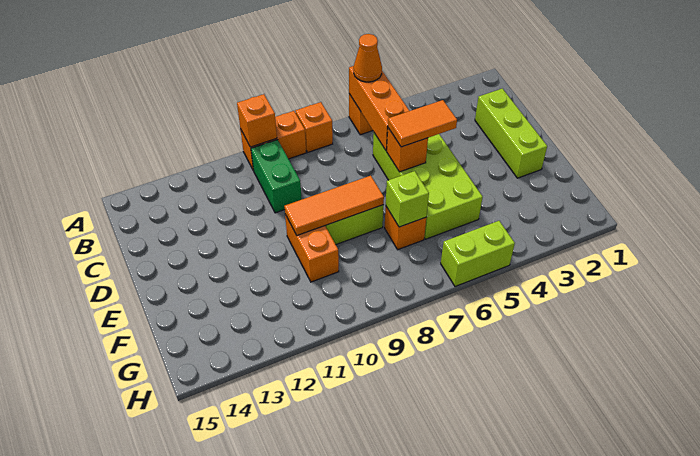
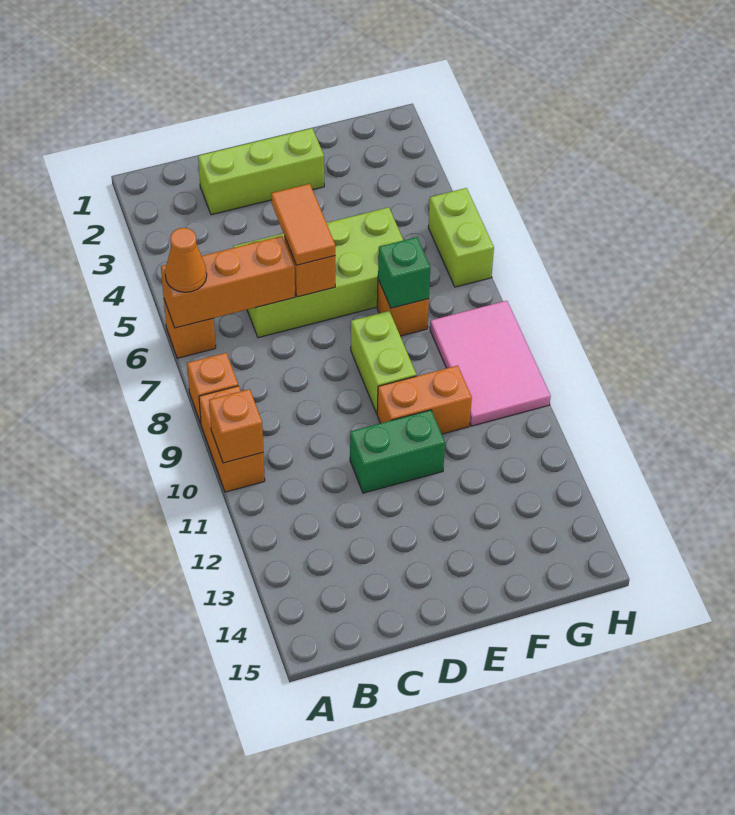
green brick B10:C10 level 1 -> green brick D11:E11 level 1
orange tile E8:E10 level 2 -> none
lime brick F7 level 2 -> green brick F7 level 2
none -> pink tile G8:H10 level 1

